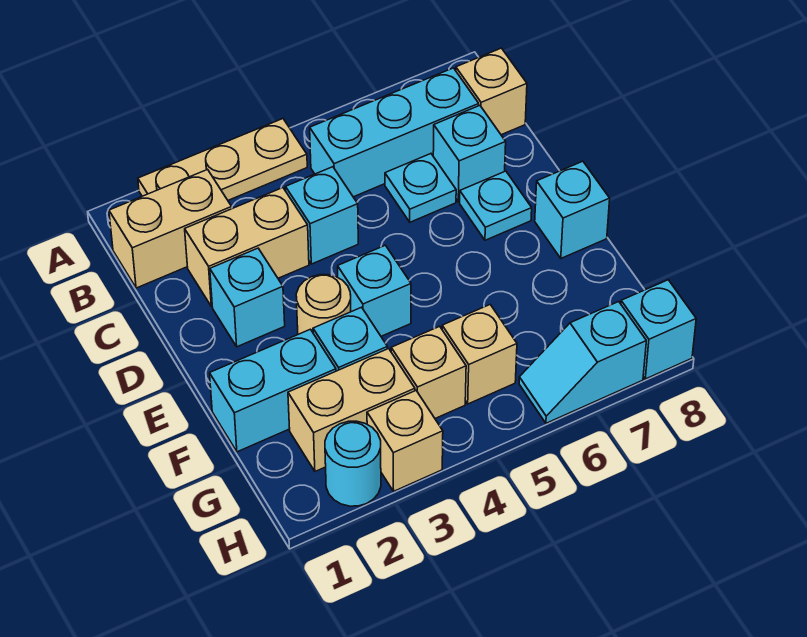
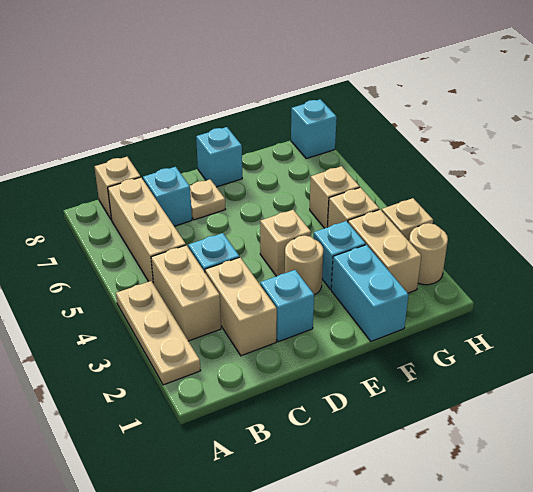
tan brick B1:B2 level 1 -> tan brick B3:B4 level 1
cyan brick B5:B7 level 1 -> tan brick B5:B7 level 1
cyan plate C6 level 1 -> none
cyan plate D7 level 1 -> tan plate D7 level 1
cyan brick E4 level 1 -> tan brick E4 level 1
cyan round brick H2 level 1 -> tan round brick H2 level 1
cyan slope H6:H7 level 1 top 7 -> none

